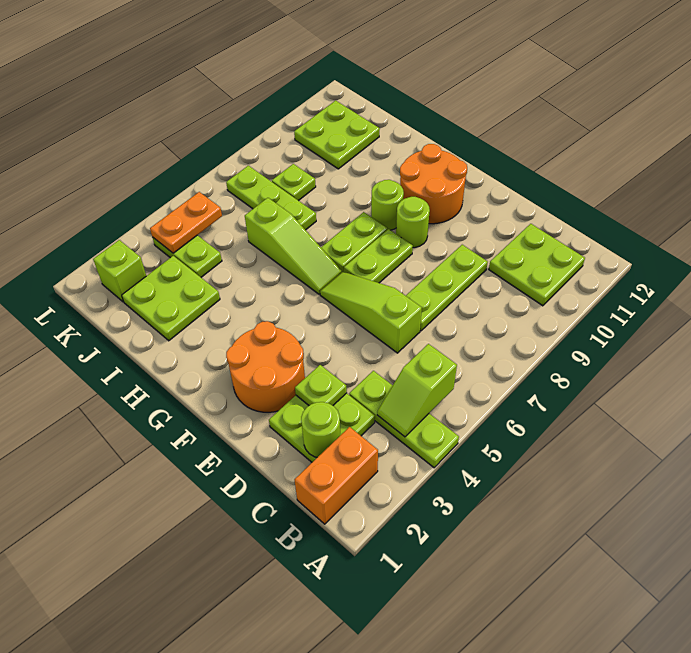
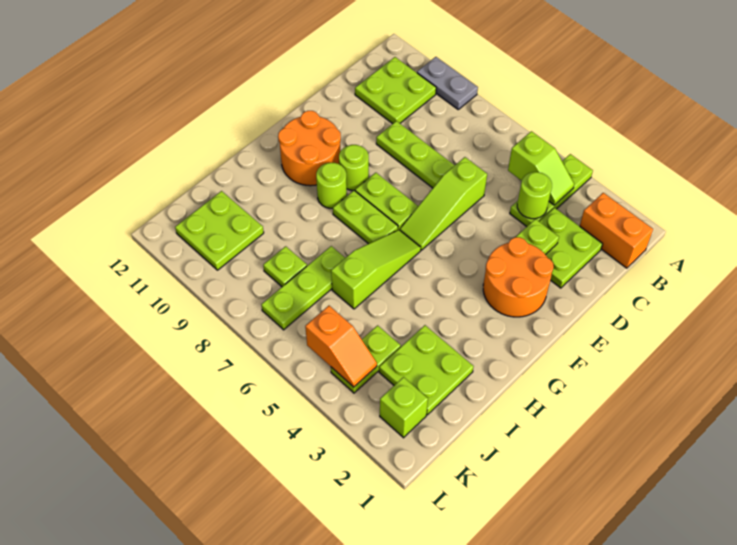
none -> grey plate A9:A10 level 1
lime round brick C2 level 2 -> lime round brick C4 level 2
orange plate K4:K5 level 2 -> orange slope K4:K5 level 2 top 5

